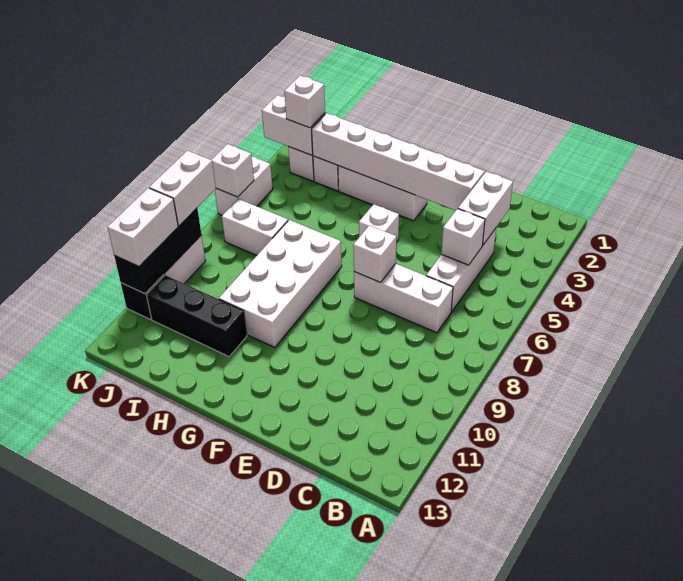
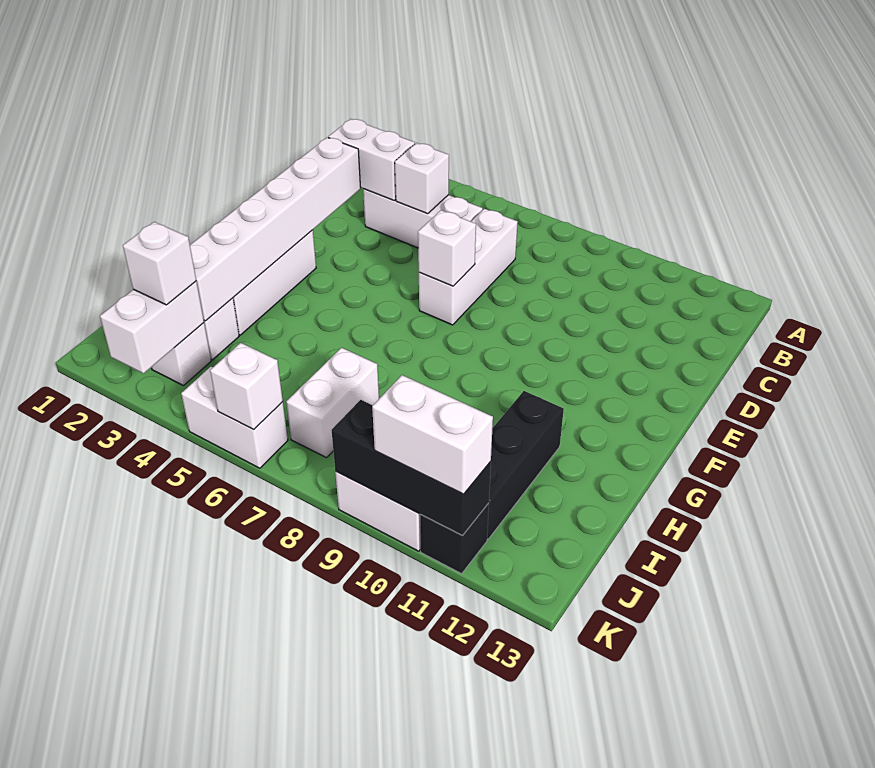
white brick F5 level 1 -> none
white brick G7:H10 level 1 -> none
white brick K8:K9 level 3 -> none

